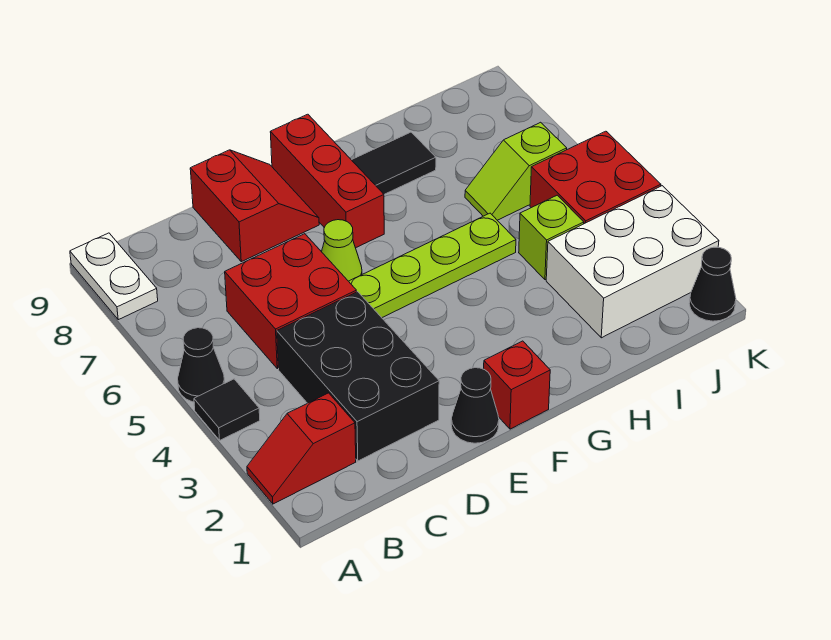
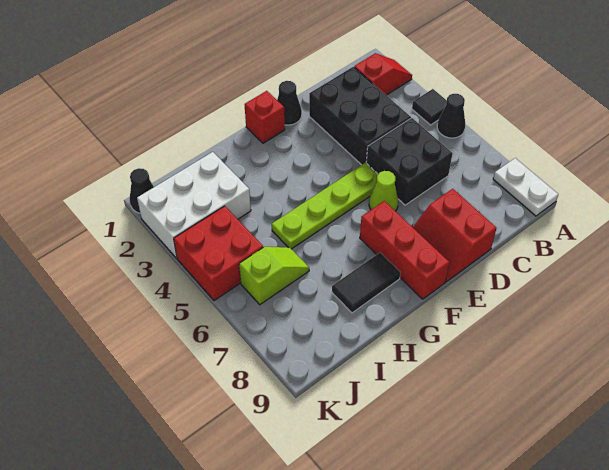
red brick C5:D6 level 1 -> black brick C5:D6 level 1
lime brick I4 level 1 -> none

